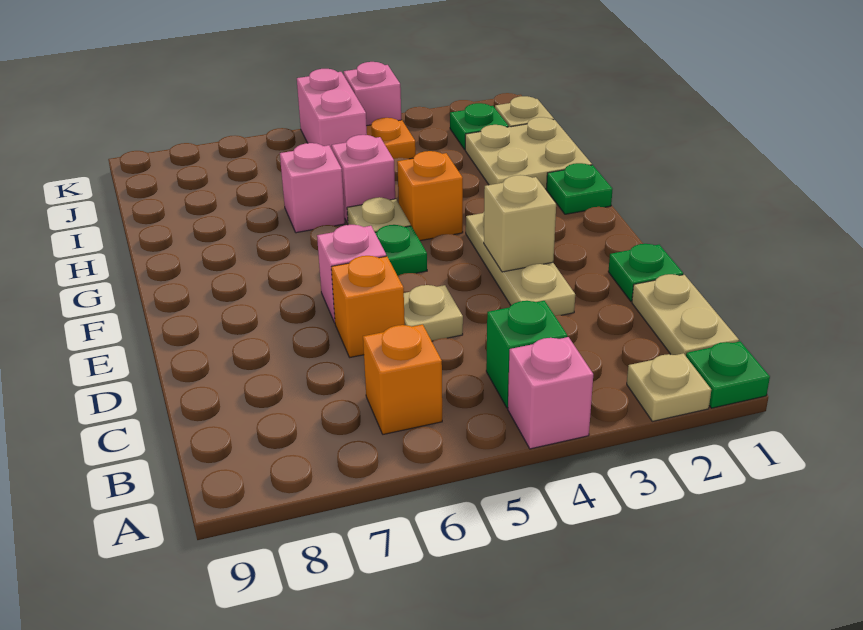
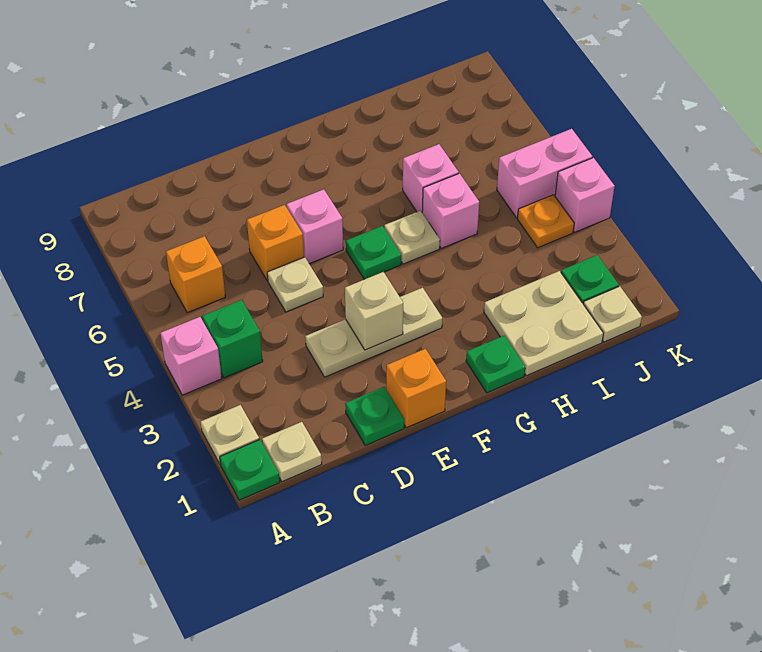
tan plate B1:C1 level 1 -> tan plate B1 level 1
orange brick G4 level 1 -> orange brick E1 level 1

